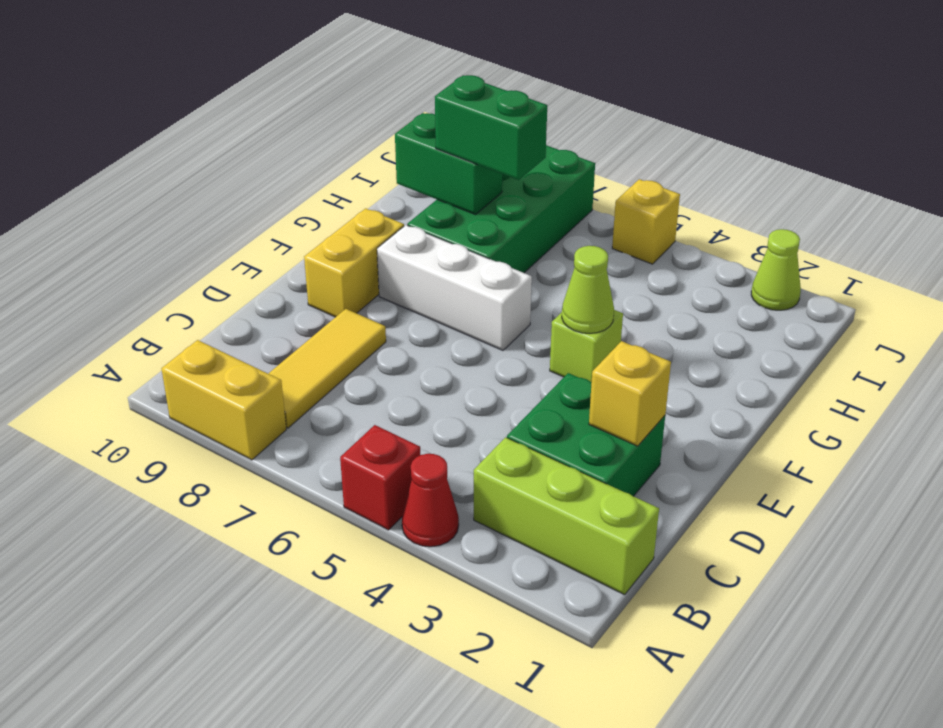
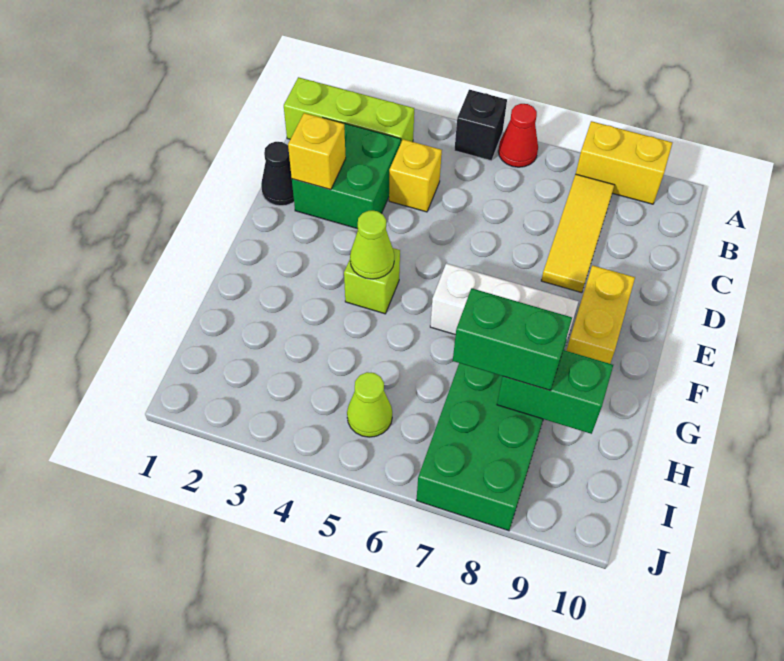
red cone A4 level 1 -> red cone A6 level 1
red brick A5 level 1 -> black brick A5 level 1
none -> black cone D1 level 1
lime cone J2 level 1 -> lime cone I5 level 1
yellow brick J5 level 1 -> yellow brick C4 level 1

